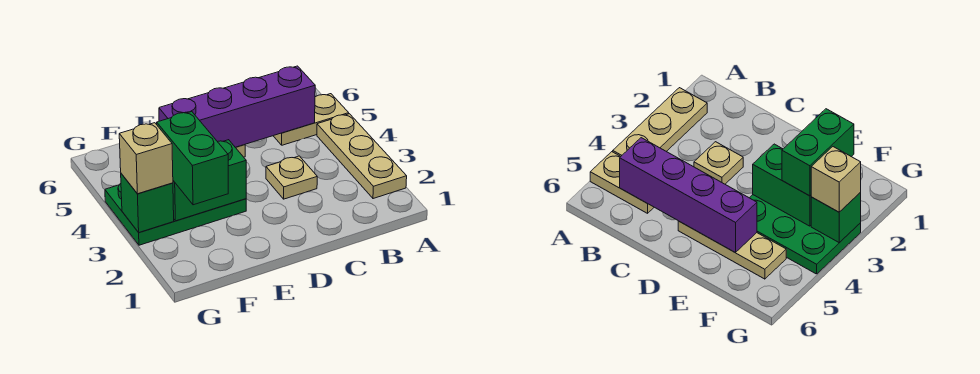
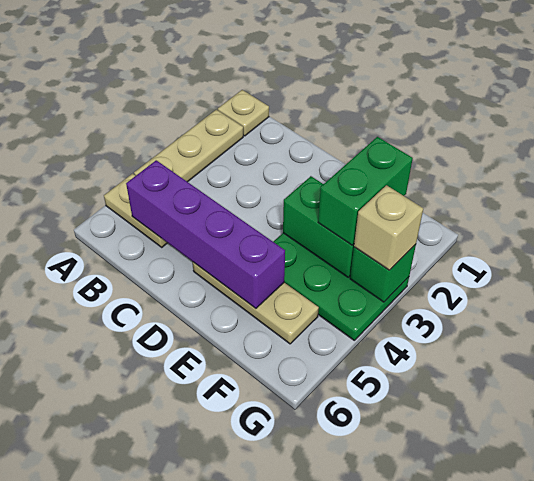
tan plate C3 level 1 -> tan plate A1 level 1

